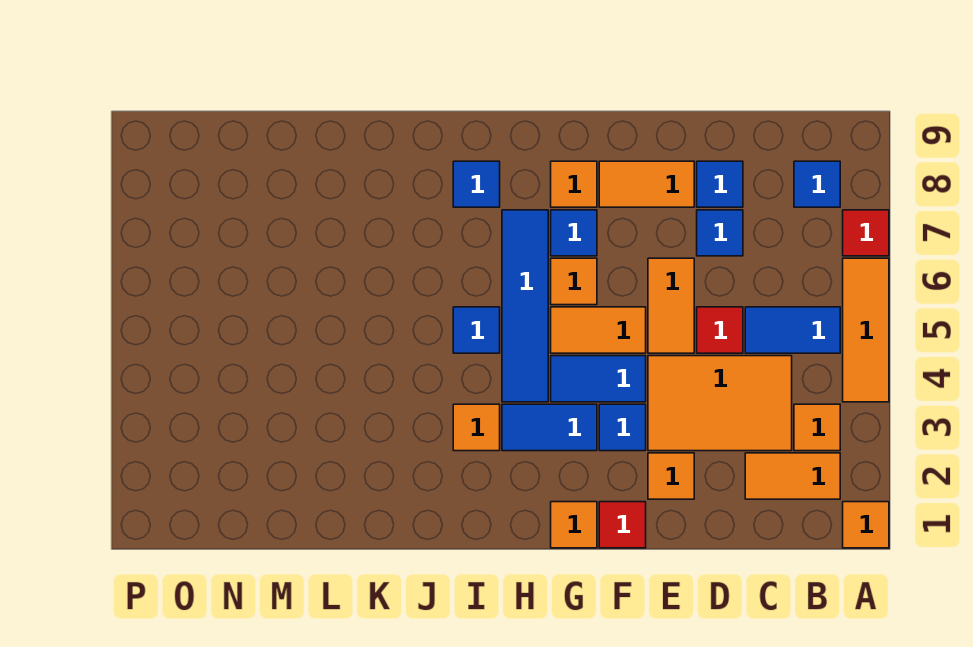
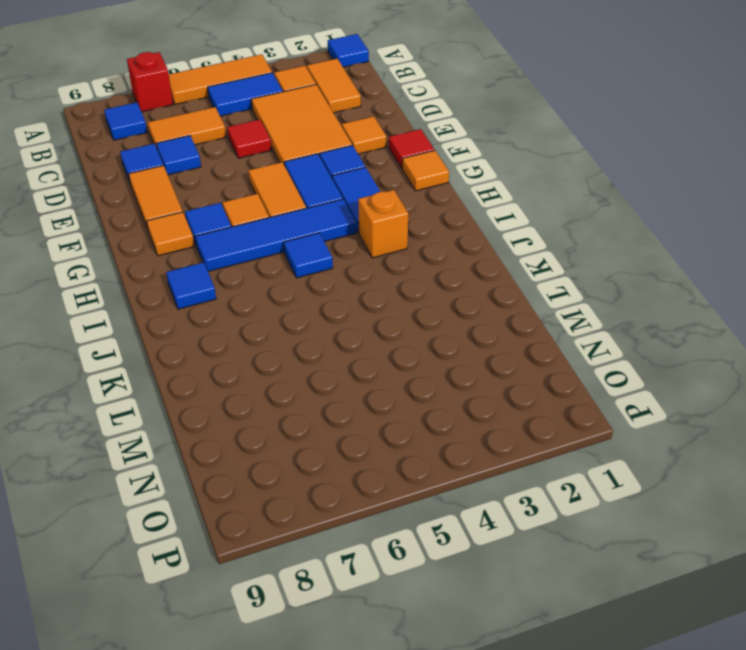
orange tile A1 level 1 -> blue tile A1 level 1
red tile A7 level 1 -> red brick A7 level 1
blue tile B5:C5 level 1 -> blue tile B4:B5 level 1
orange tile E5:E6 level 1 -> orange tile C6:C7 level 1
orange tile I3 level 1 -> orange brick I3 level 1

